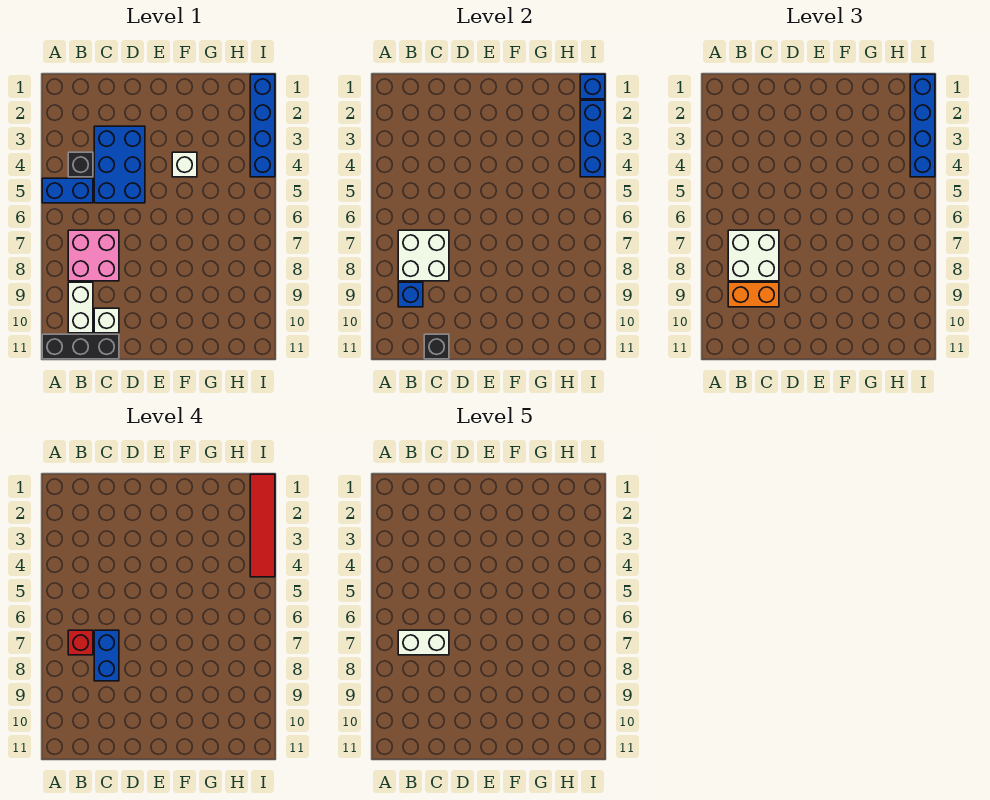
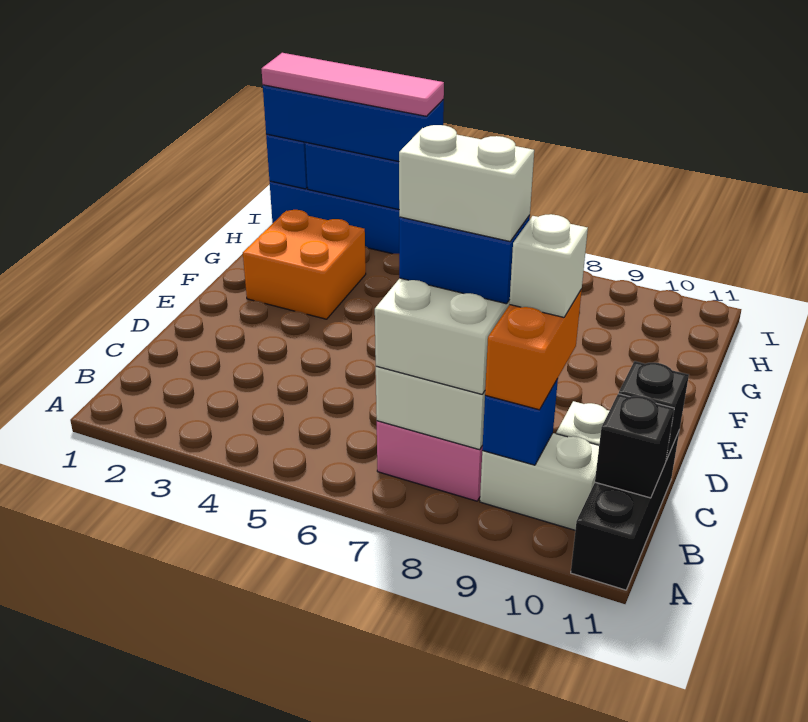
blue brick A5:B5 level 1 -> none
black brick B4 level 1 -> black brick B11 level 2
red brick B7 level 4 -> none
white brick B7:C7 level 5 -> white brick C7:C8 level 5
blue brick C3:D5 level 1 -> none
none -> orange brick F2:G3 level 1
white brick F4 level 1 -> white brick C9 level 4
red tile I1:I4 level 4 -> pink tile I1:I4 level 4

